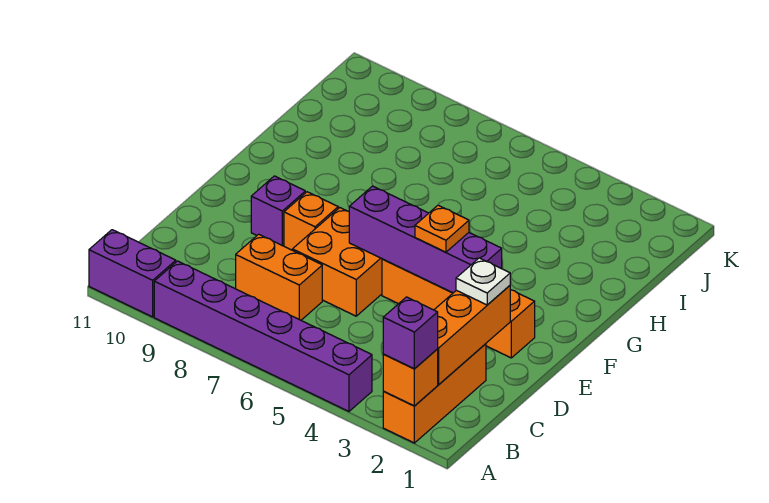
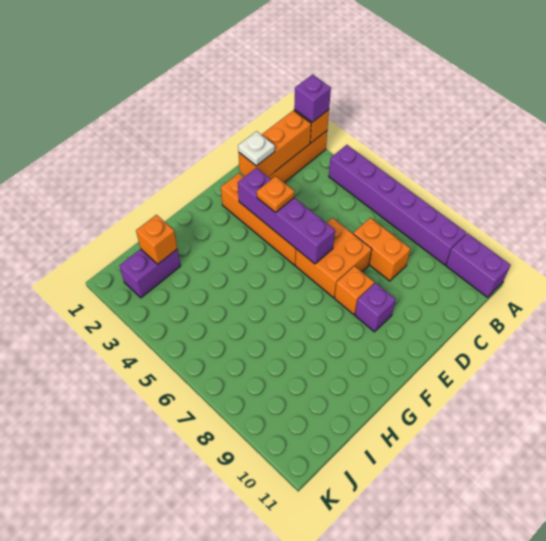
none -> purple brick I2:J2 level 1
none -> orange brick I2 level 2

